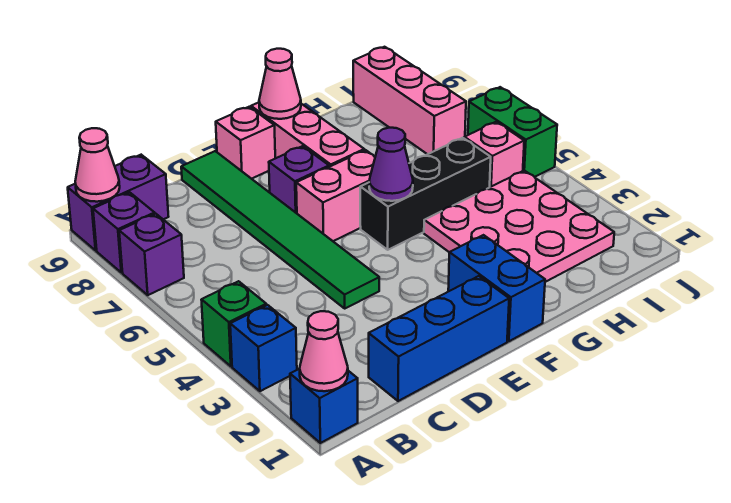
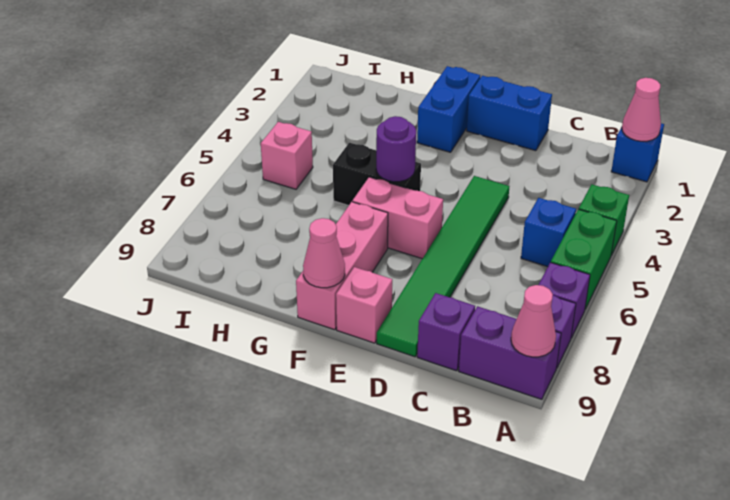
blue brick A3 level 1 -> blue brick B5 level 1
blue brick C1:E1 level 1 -> blue brick D1:E1 level 1
purple brick E7 level 1 -> purple brick C9 level 1
black brick F5:H5 level 1 -> black brick F5:G5 level 1
purple cone F5 level 2 -> purple round brick F5 level 2
pink plate G2:I4 level 1 -> none
pink brick I7:I9 level 1 -> none
green brick J5:J6 level 1 -> green brick A5:A6 level 1

